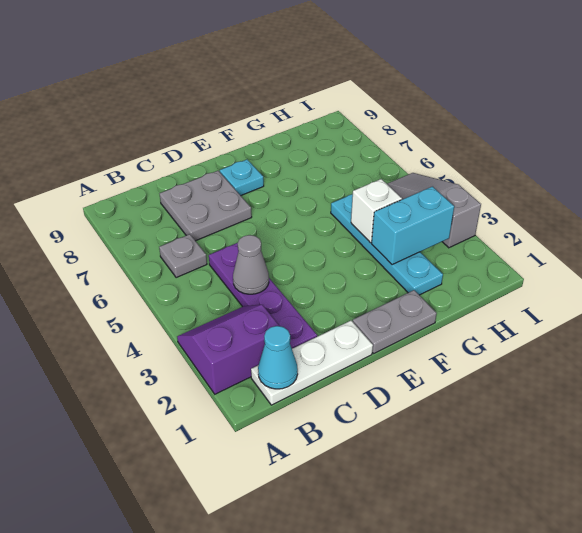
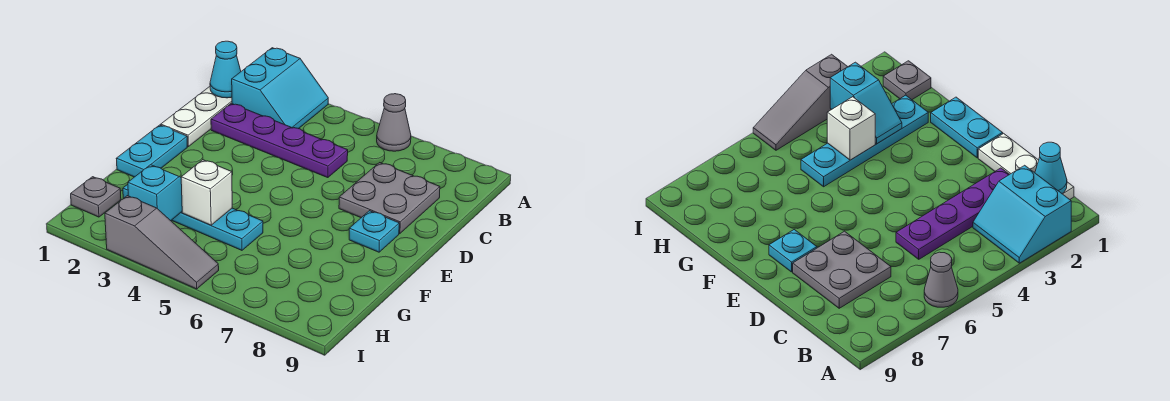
purple slope A2:B3 level 1 top 2 -> cyan slope A2:B3 level 1 top 2
grey plate B6 level 1 -> grey plate H1 level 1
grey cone C4 level 2 -> grey cone A6 level 1
grey plate E1:F1 level 1 -> cyan plate E1:F1 level 1
cyan brick G3:H3 level 2 -> cyan slope G3:H3 level 2 top H

